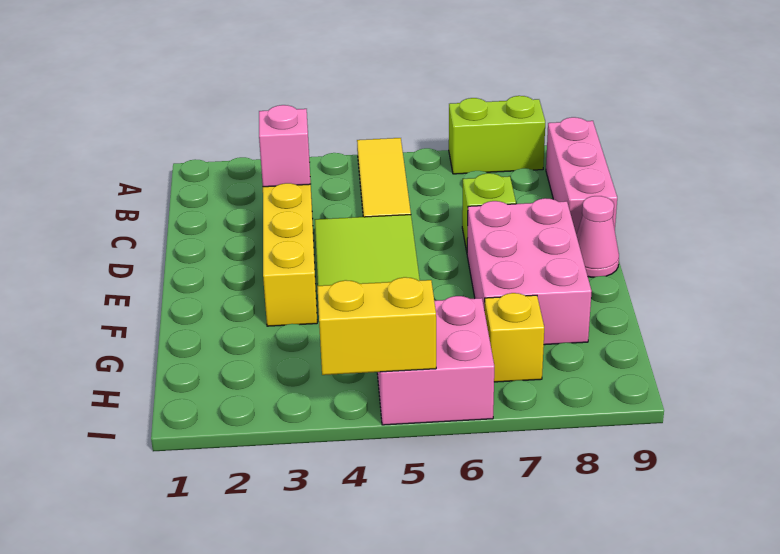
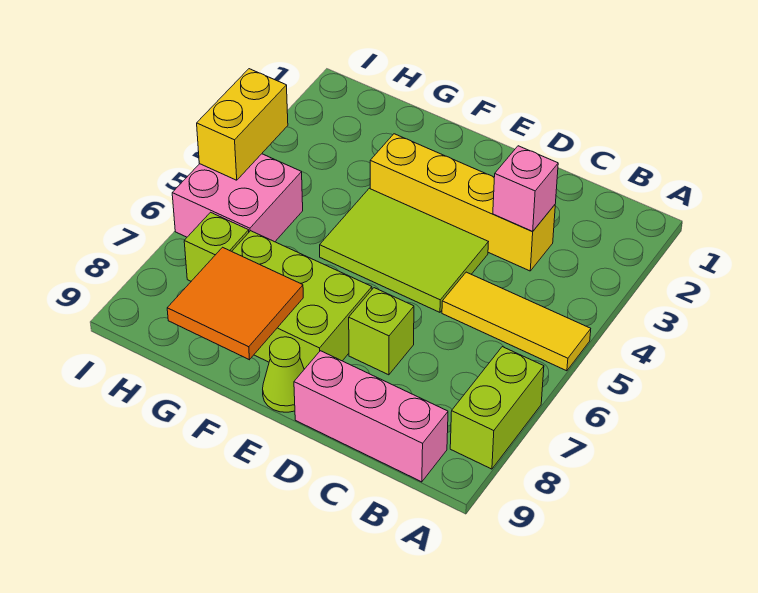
pink brick E7:G8 level 1 -> lime brick E7:G8 level 1
pink cone E9 level 1 -> lime cone E9 level 1
none -> orange tile F8:G9 level 2
yellow brick H7 level 1 -> lime brick H7 level 1

